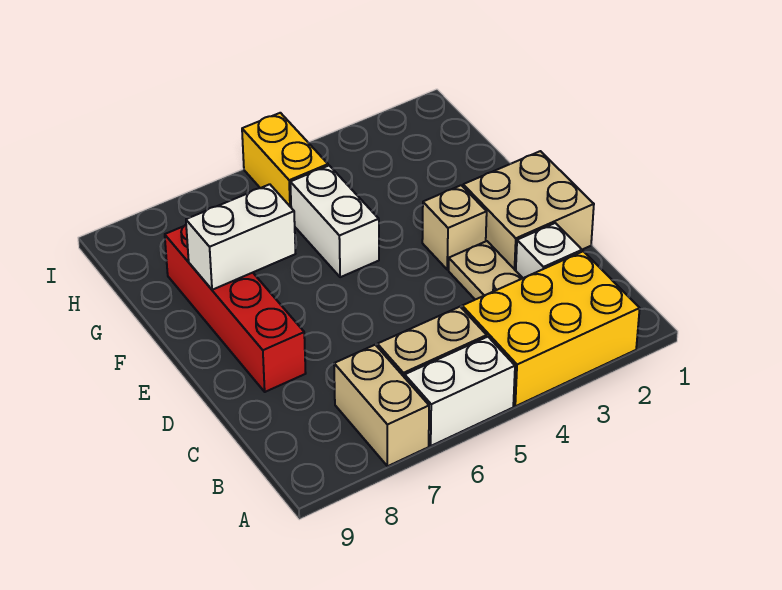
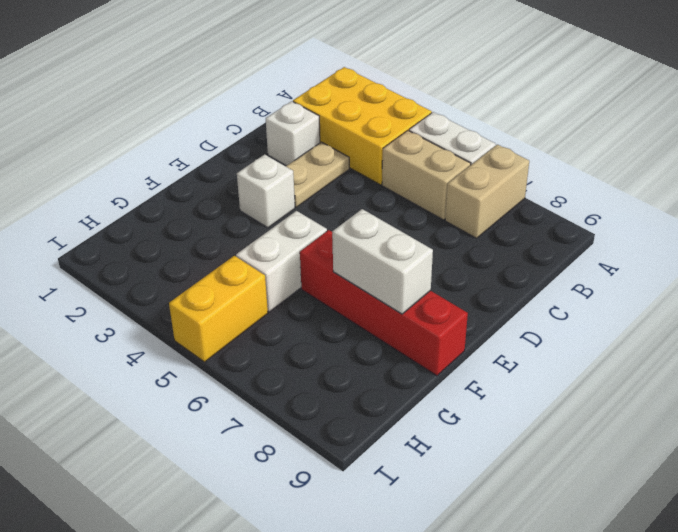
tan brick D1:E2 level 1 -> none
red brick D8:G8 level 1 -> red brick F6:F9 level 1
tan brick E3 level 1 -> white brick E3 level 1

